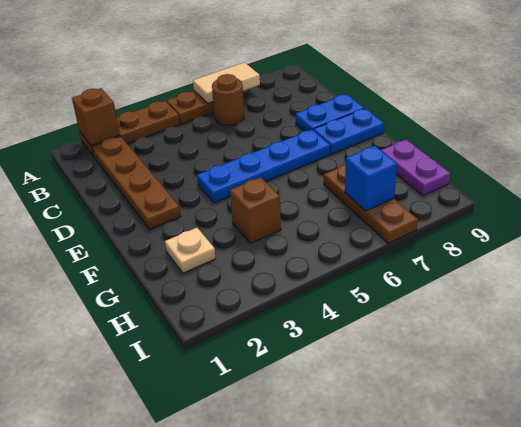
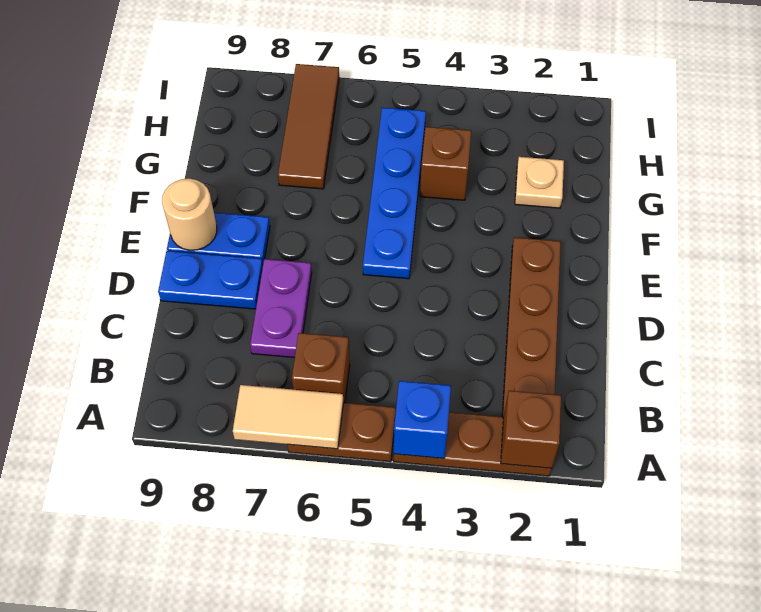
brown round brick B6 level 1 -> brown brick B6 level 1
blue plate E4:E7 level 1 -> blue plate E5:H5 level 1
none -> tan round brick E9 level 2
brown plate G7:I7 level 1 -> brown tile G7:I7 level 1
purple plate G9:H9 level 1 -> purple plate C7:D7 level 1
blue brick H7 level 2 -> blue brick A4 level 2

